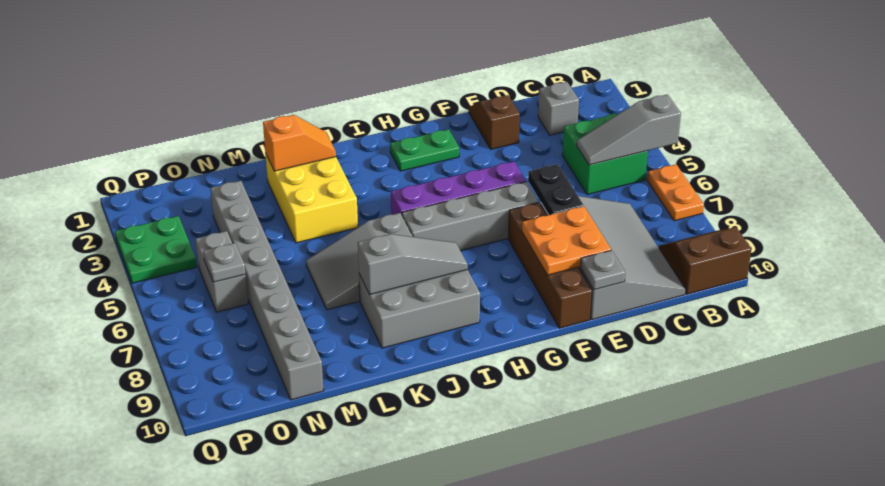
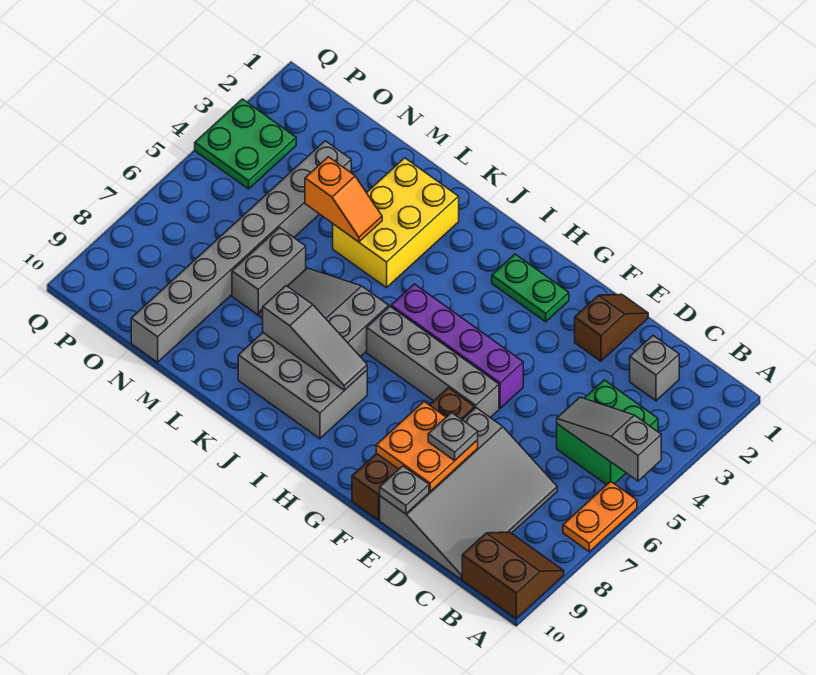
black plate E6:E7 level 2 -> none
orange slope K2:L2 level 2 top L -> orange slope L4:M4 level 2 top M
grey brick O5:O6 level 1 -> grey brick M6:M7 level 1
grey plate O6 level 2 -> grey plate E8 level 3

